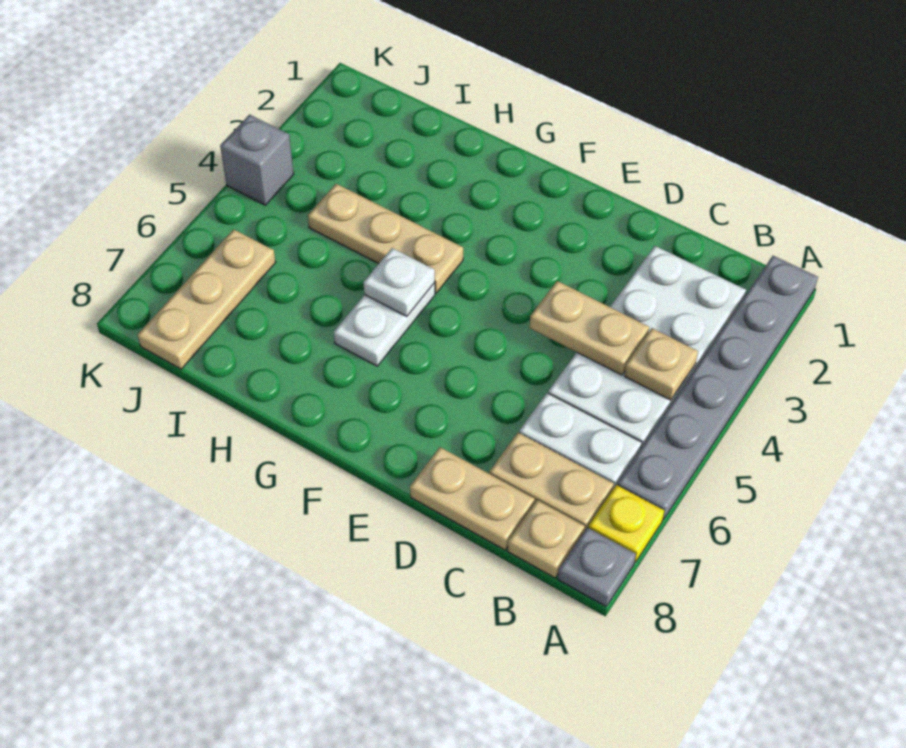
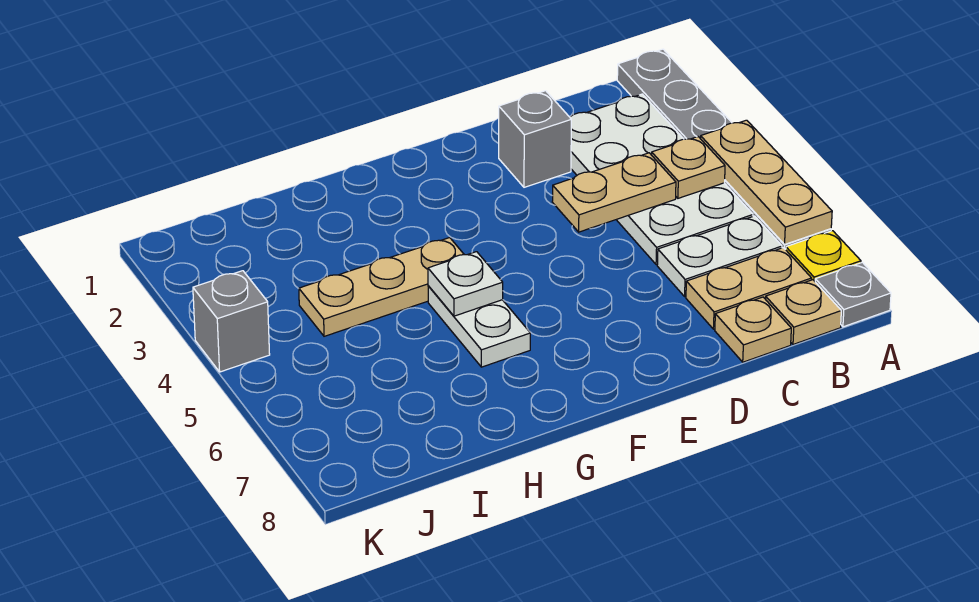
tan plate C8:D8 level 1 -> tan plate C8 level 1
none -> grey brick D2 level 1
tan plate J6:J8 level 1 -> tan plate A4:A6 level 2

